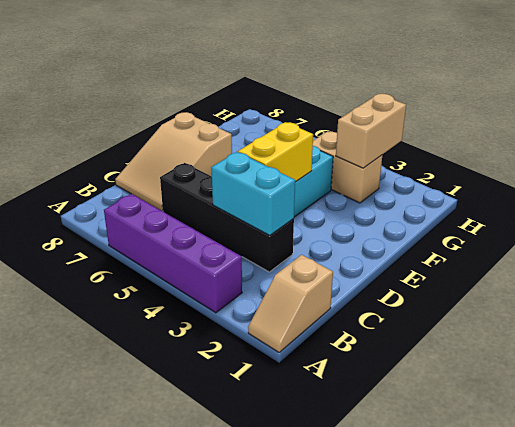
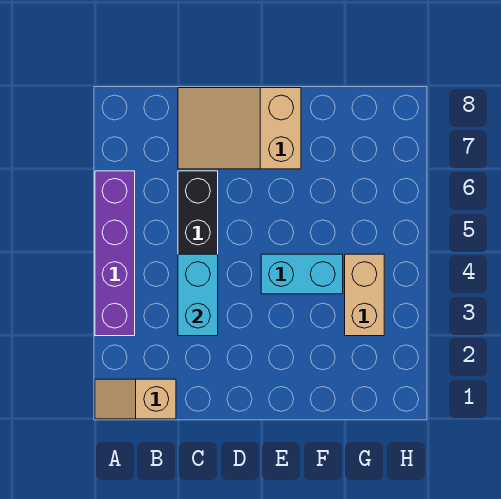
yellow brick D4:E4 level 2 -> none
tan brick G3:H3 level 2 -> none

